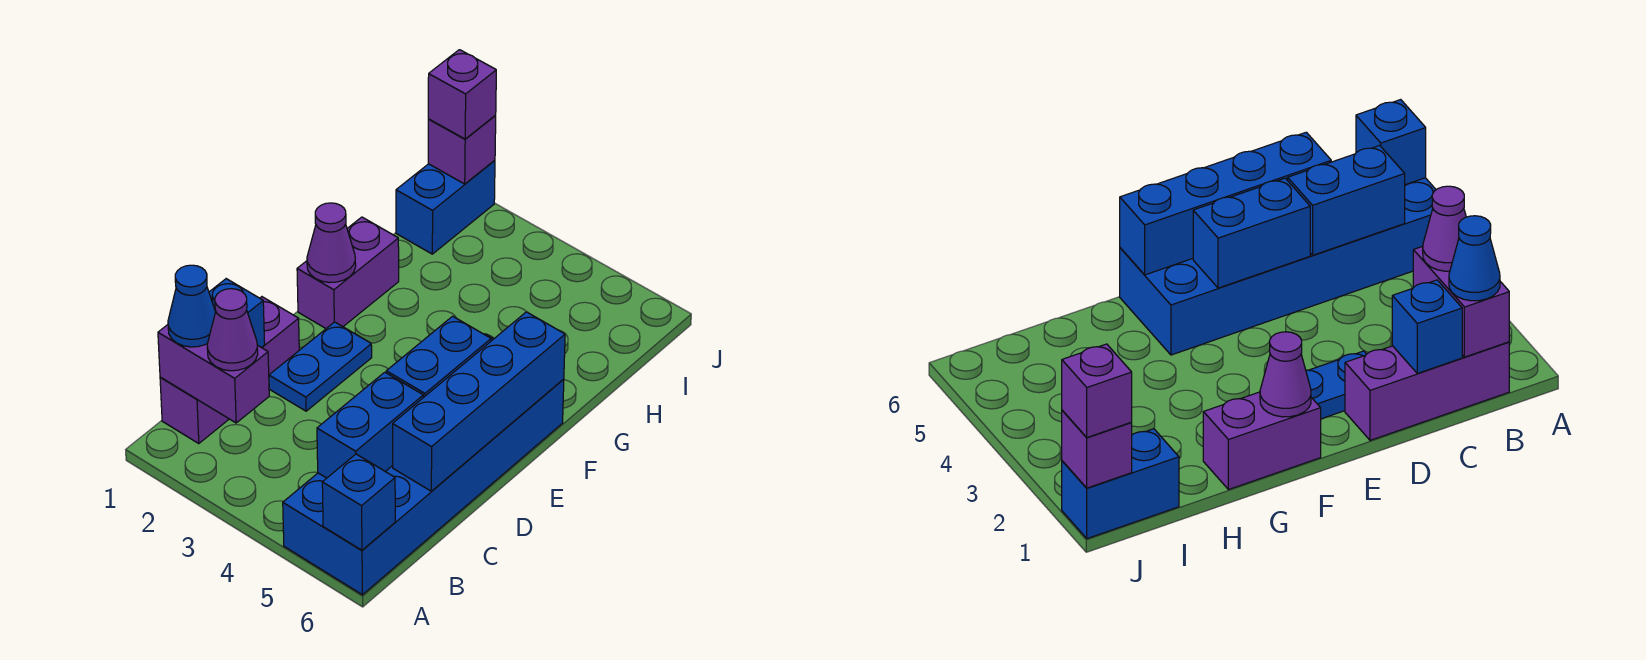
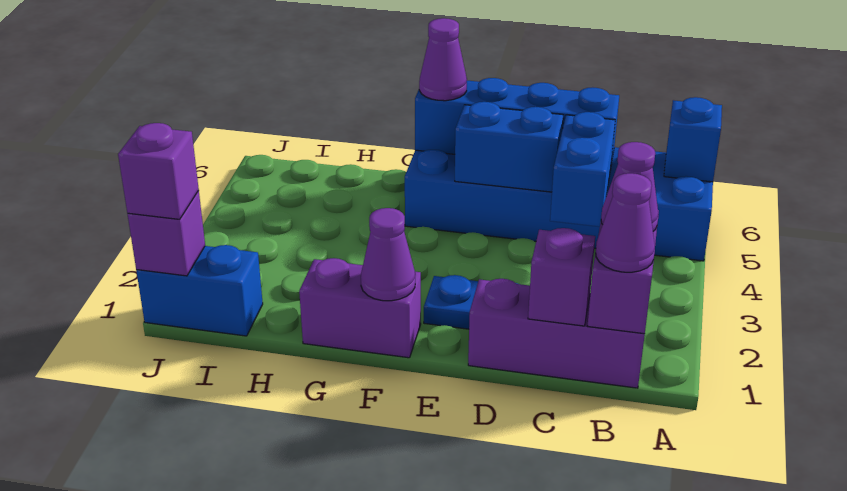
blue cone B1 level 3 -> purple cone B1 level 3
blue brick B5:C5 level 2 -> blue brick C4:C5 level 2
blue brick C1 level 2 -> purple brick C1 level 2
none -> purple cone F6 level 3

